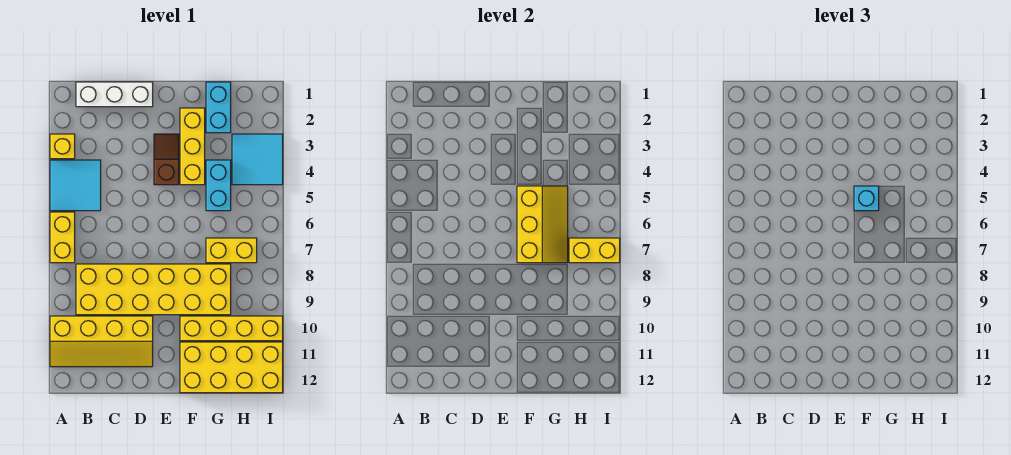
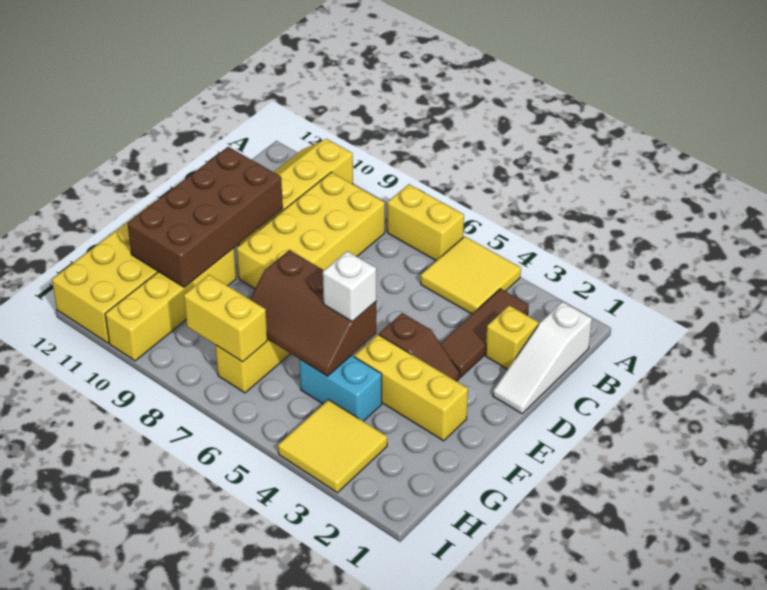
yellow brick A3 level 1 -> yellow brick C2 level 1
cyan tile A4:B5 level 1 -> yellow tile A4:B5 level 1
white brick B1:D1 level 1 -> white slope B1:D1 level 1 top B
none -> brown tile B3:D3 level 1
yellow brick B8:G9 level 1 -> yellow brick B8:E9 level 1
none -> brown brick D10:G11 level 2
yellow slope F5:G7 level 2 top F -> brown slope F5:G7 level 2 top F
cyan brick F5 level 3 -> white brick F5 level 3
cyan brick G1:G2 level 1 -> none
cyan tile H3:I4 level 1 -> yellow tile H3:I4 level 1
yellow brick H7:I7 level 2 -> yellow brick H7:H8 level 2

